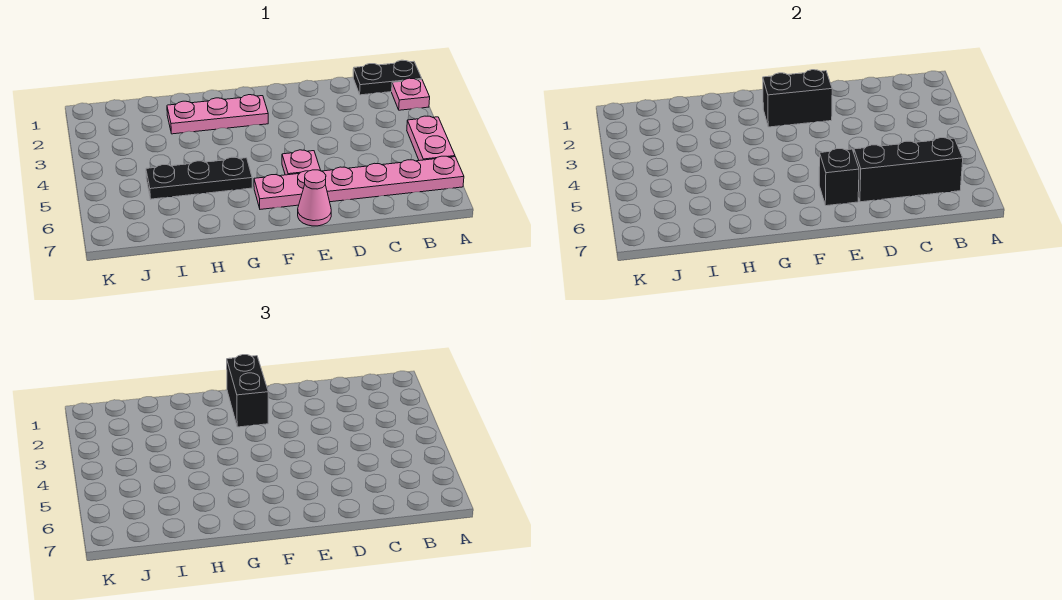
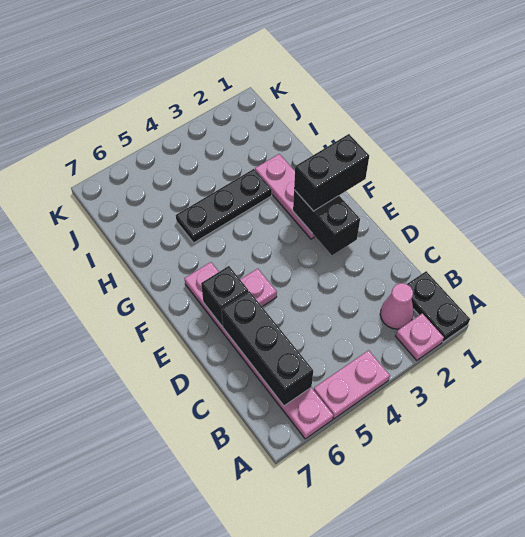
pink cone E7 level 1 -> pink cone B2 level 1
black plate G5:I5 level 1 -> black plate H3:H5 level 1

